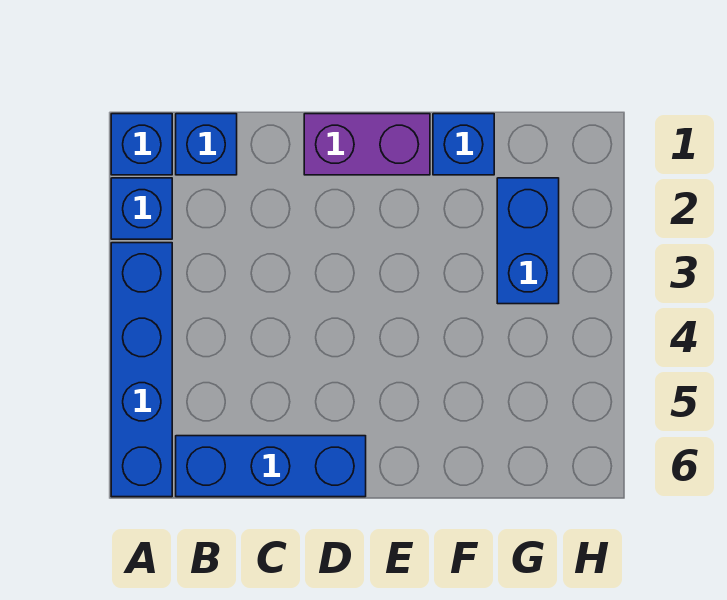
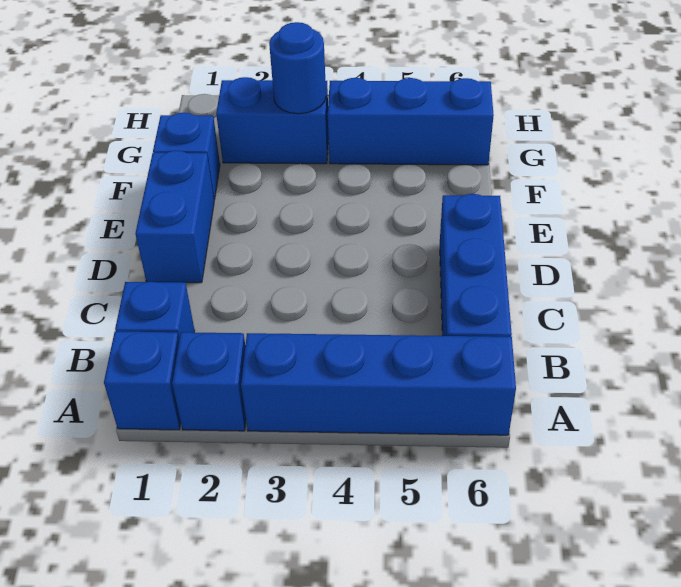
purple brick D1:E1 level 1 -> blue brick D1:E1 level 1
none -> blue round brick G3 level 2
none -> blue brick G4:G6 level 1

